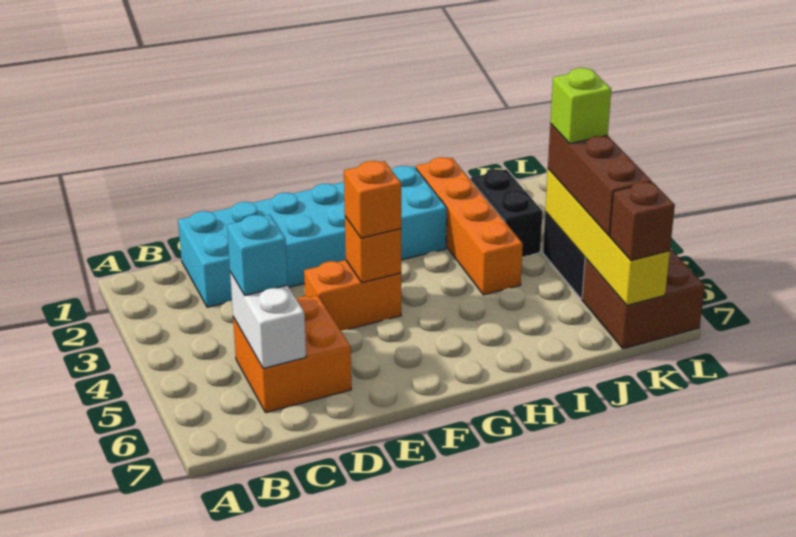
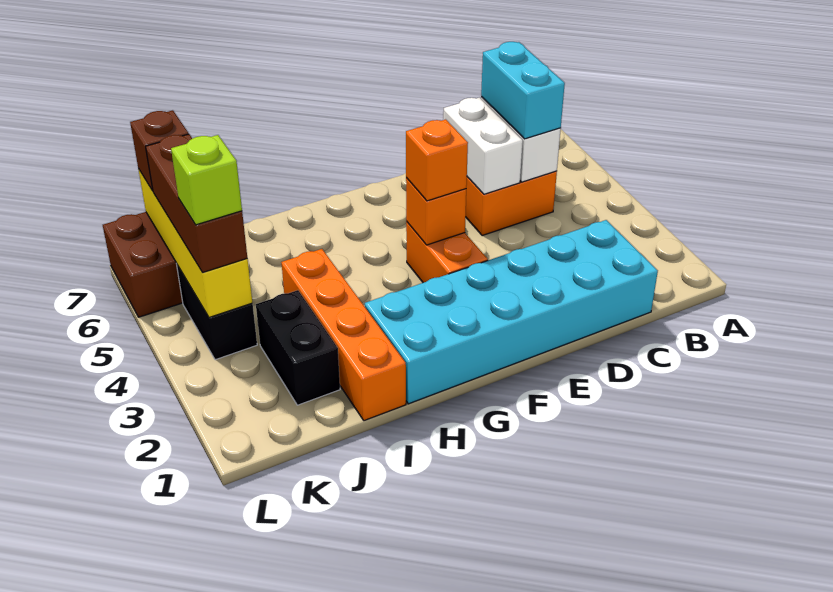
cyan brick C5 level 3 -> cyan brick C5:C6 level 3
none -> white brick D5:D6 level 2
orange brick E4:F4 level 1 -> orange brick F3:F4 level 1

